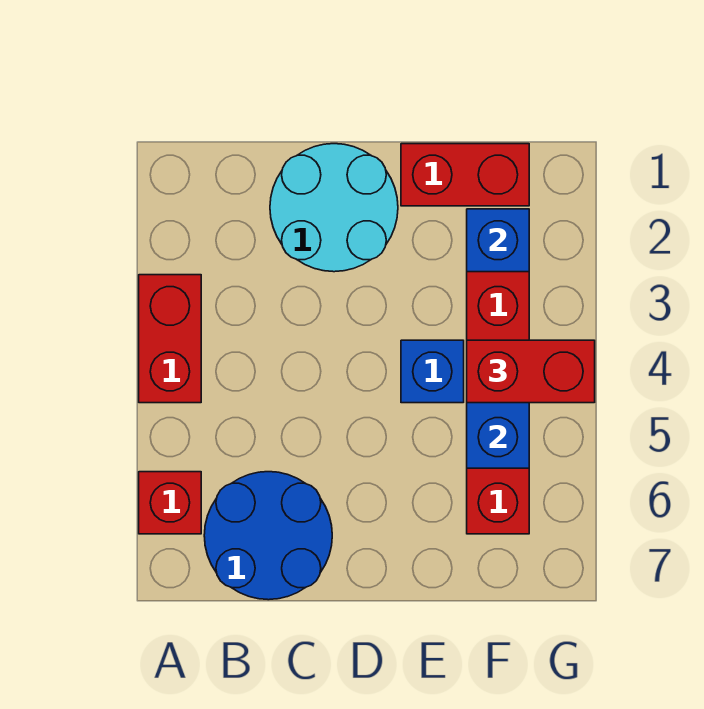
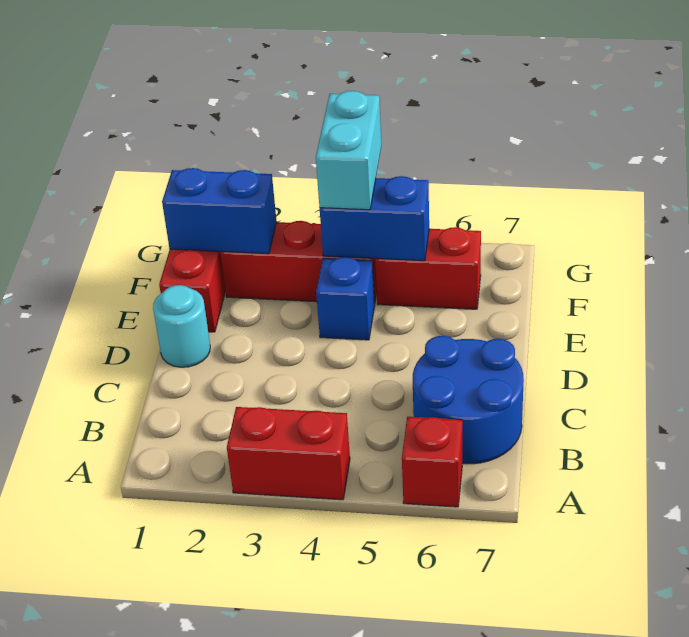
cyan round brick C1:D2 level 1 -> cyan round brick D1 level 1
blue brick F2 level 2 -> blue brick F1:F2 level 2
red brick F4:G4 level 3 -> cyan brick F4:G4 level 3

